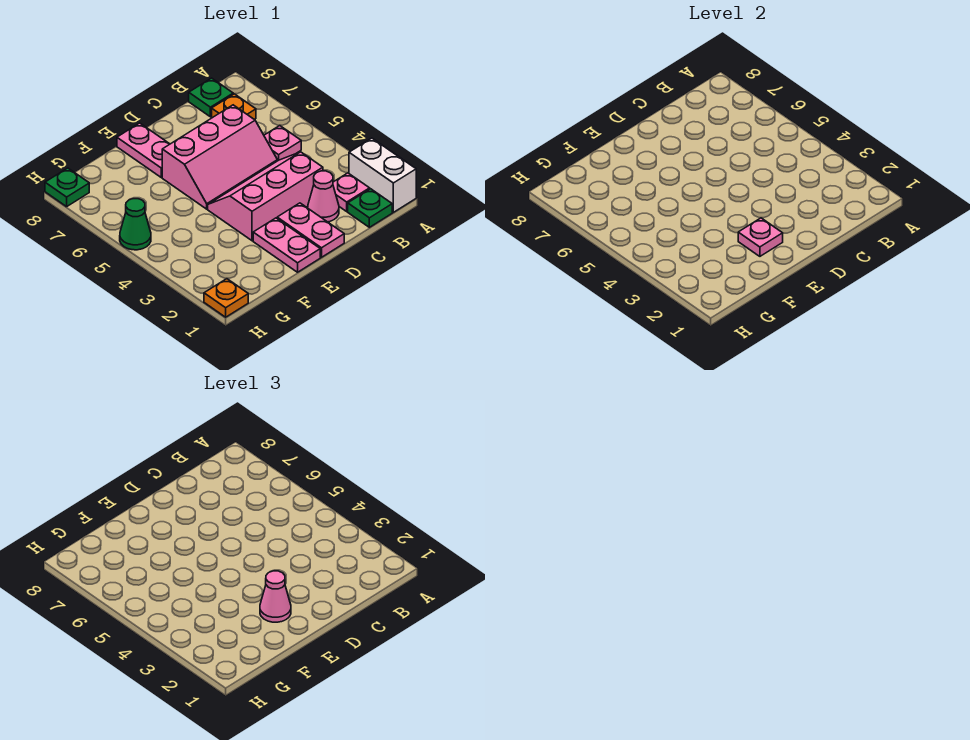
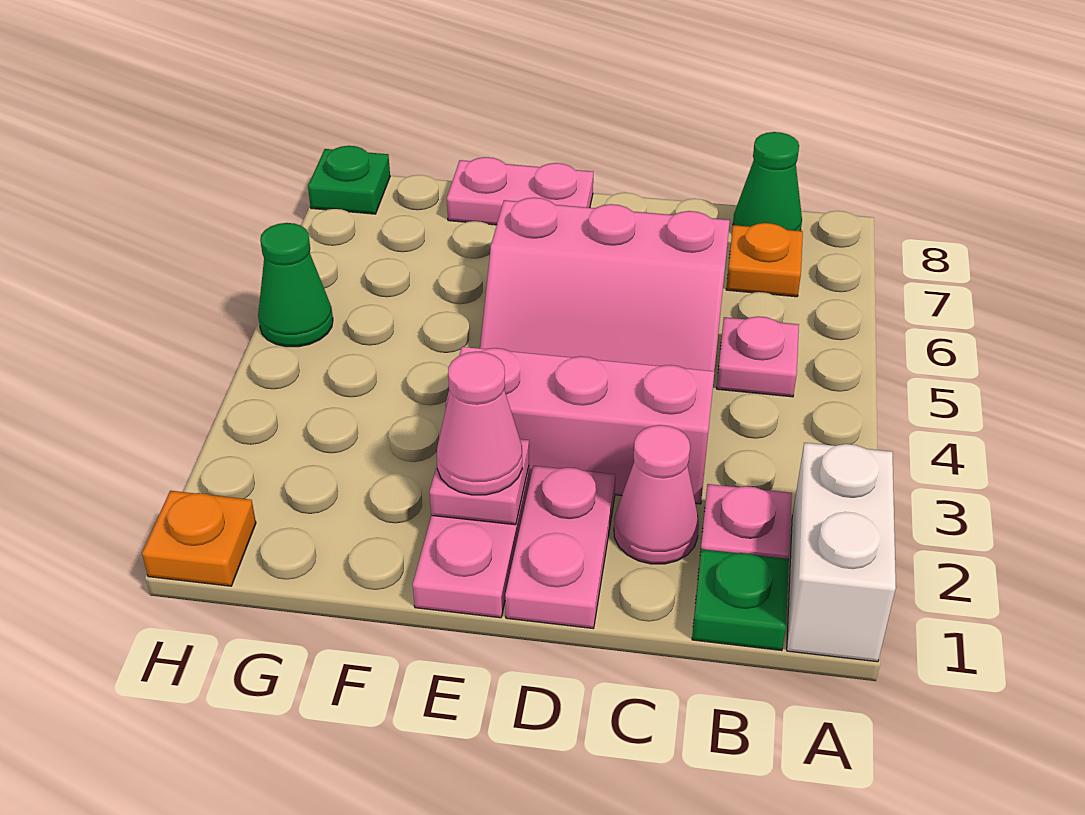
green plate B8 level 1 -> green cone B8 level 1
pink plate E7:E8 level 1 -> pink plate E8:F8 level 1

